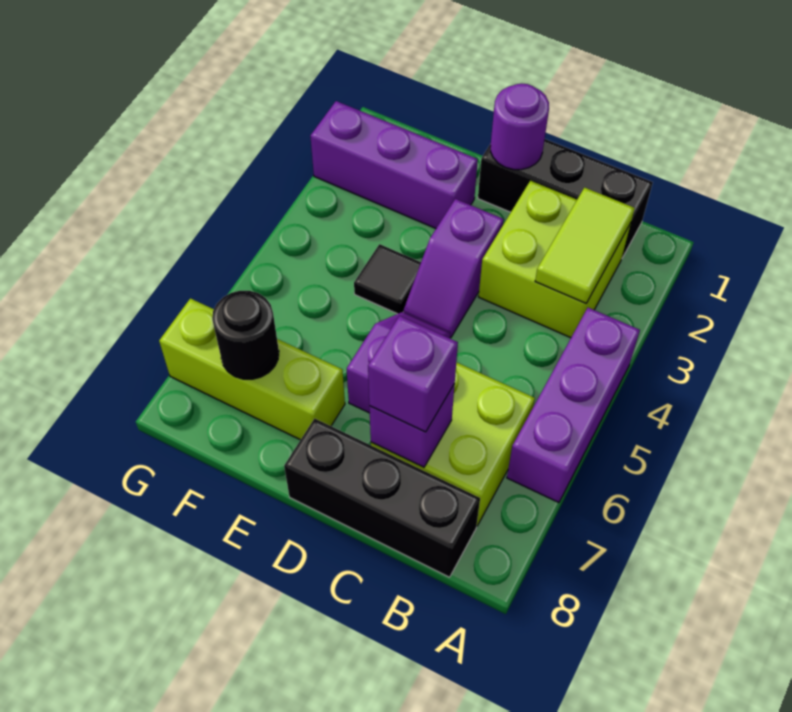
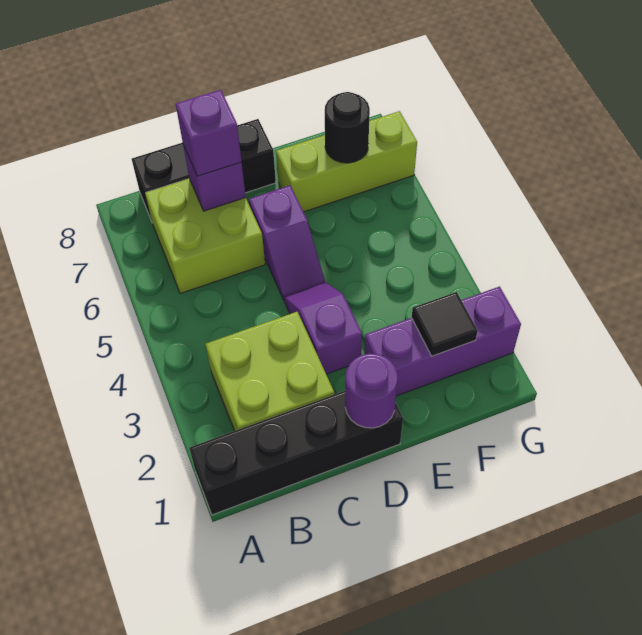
purple brick A4:A6 level 1 -> none
black brick B1:D1 level 1 -> black brick A1:D1 level 1
lime tile B2:B3 level 2 -> none
black tile E4 level 1 -> black tile F2 level 2

